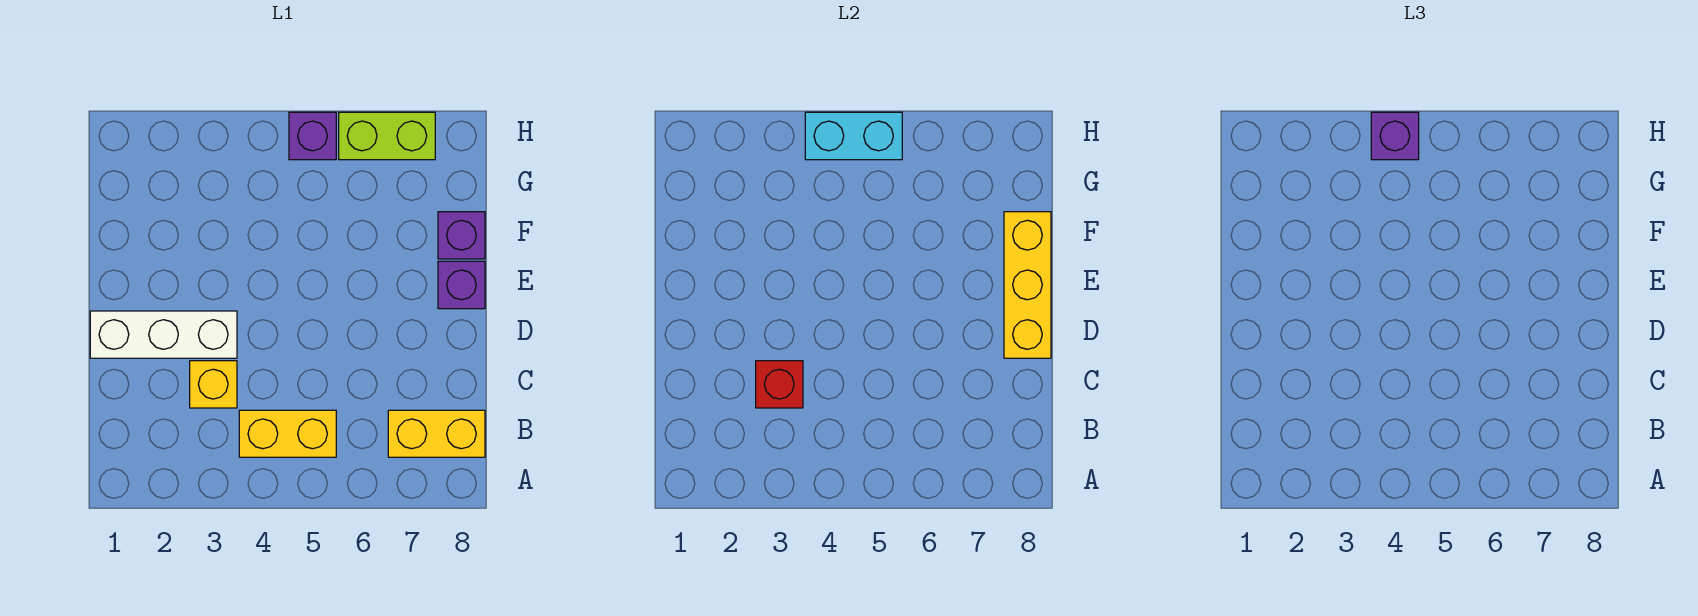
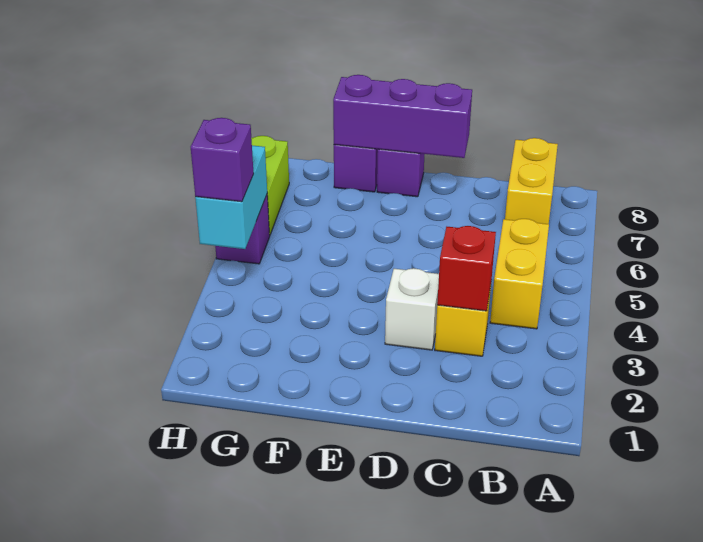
white brick D1:D3 level 1 -> white brick D3 level 1
yellow brick D8:F8 level 2 -> purple brick D8:F8 level 2

